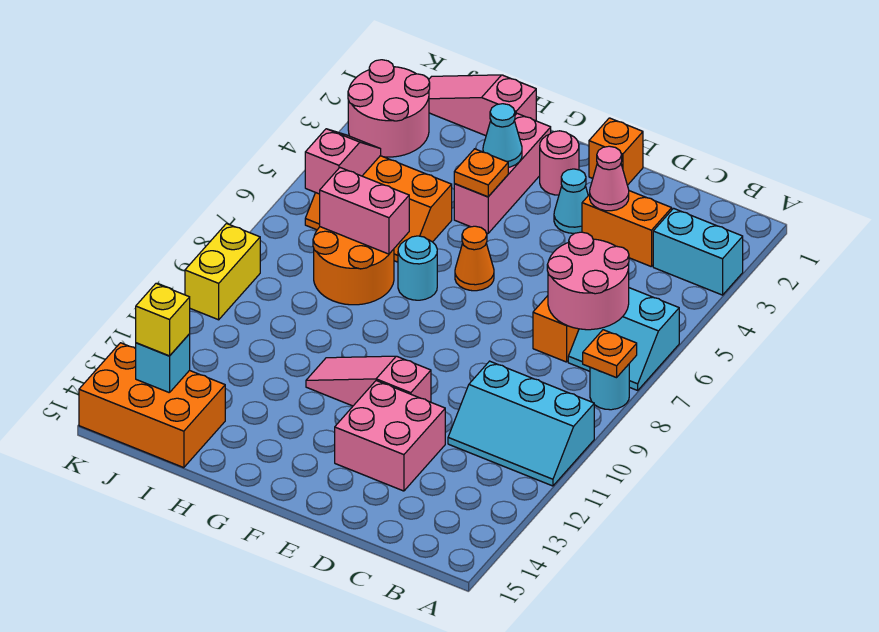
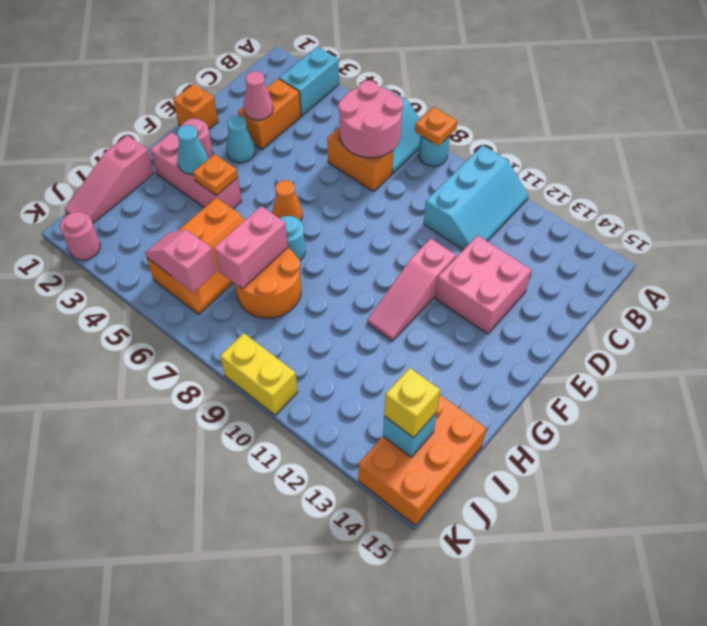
pink round brick J2:K3 level 1 -> pink round brick K2 level 1

